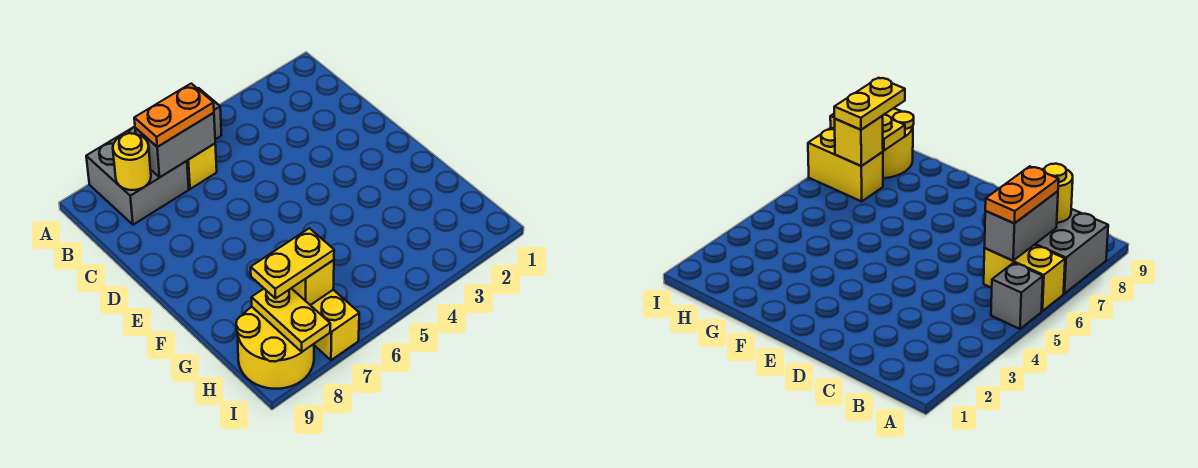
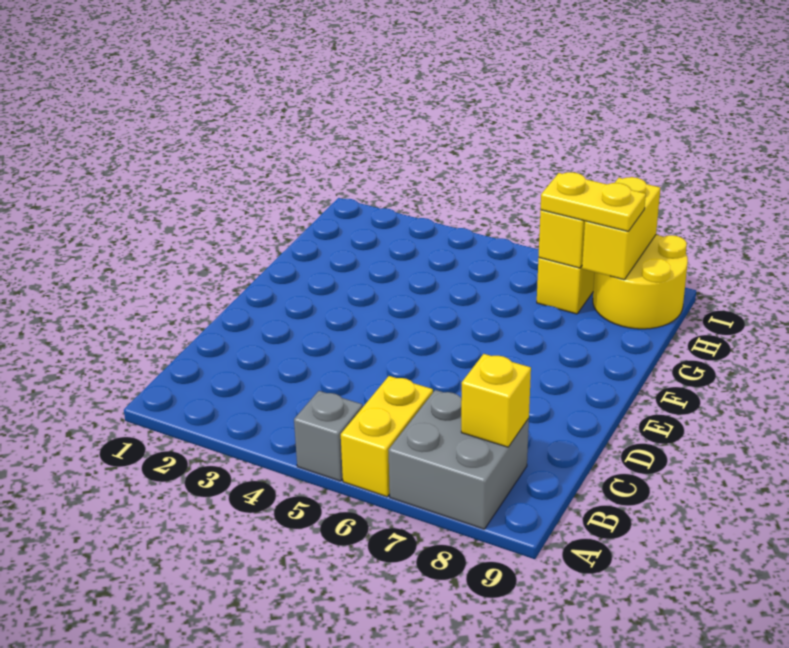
grey brick B6:B7 level 2 -> none
orange plate B6:B7 level 3 -> none
yellow round brick B8 level 2 -> yellow brick B8 level 2
yellow plate H8:I8 level 2 -> yellow brick H8:I8 level 2

